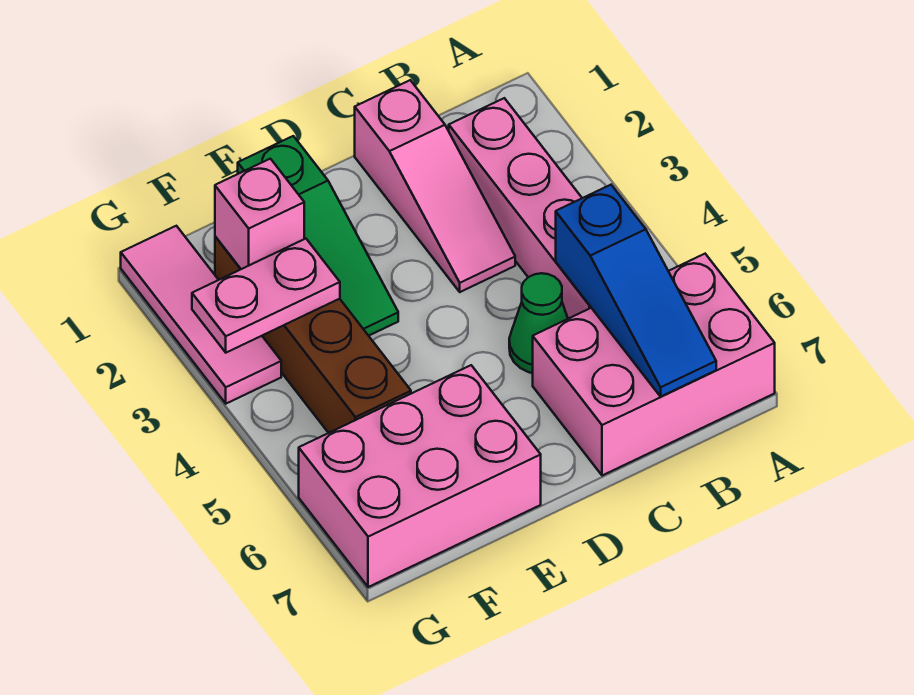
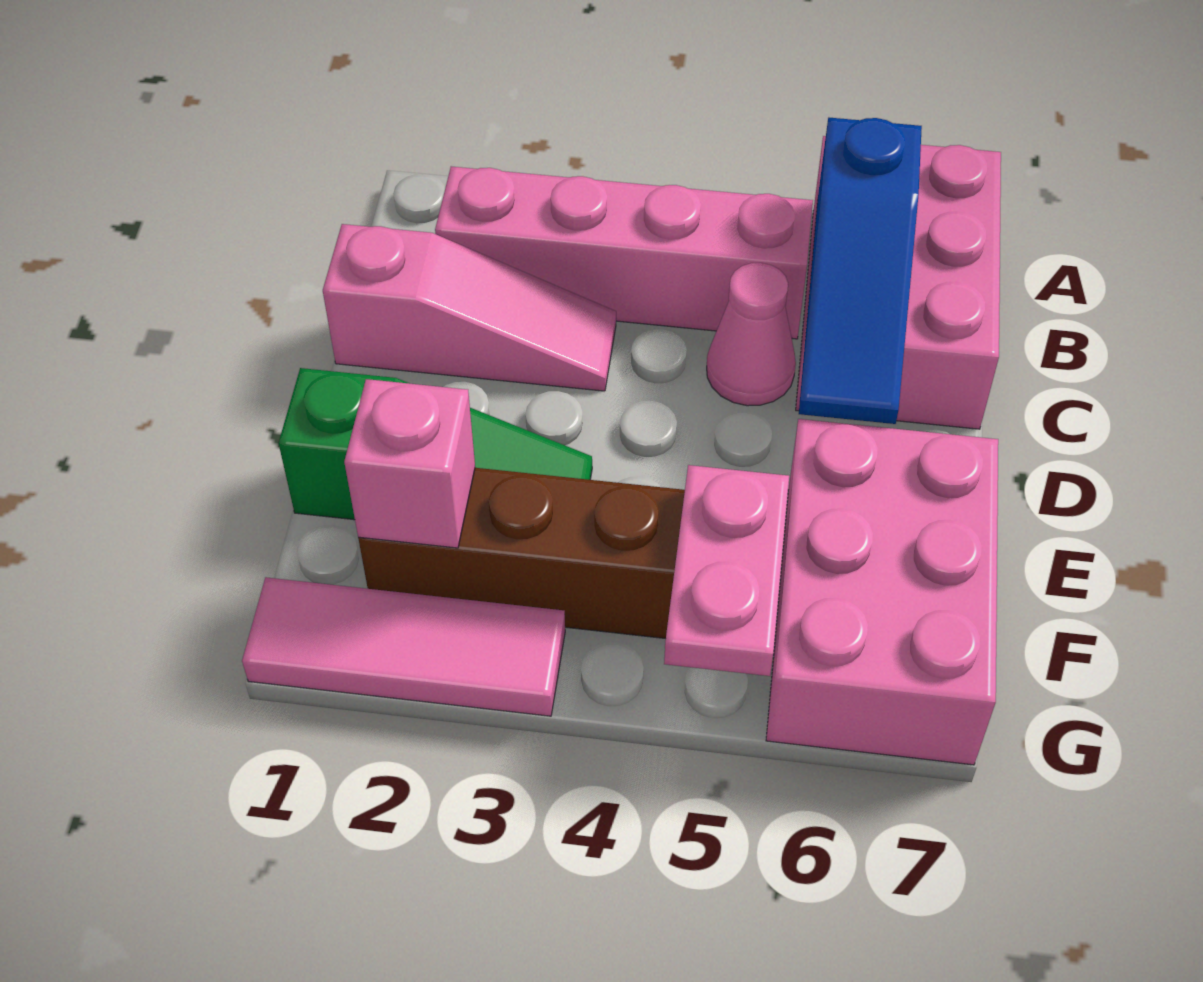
blue slope B5:B7 level 2 top 5 -> blue slope B6:D6 level 2 top B
green cone C5 level 1 -> pink cone C5 level 1
pink plate F3:G3 level 2 -> pink plate F5:G5 level 2

